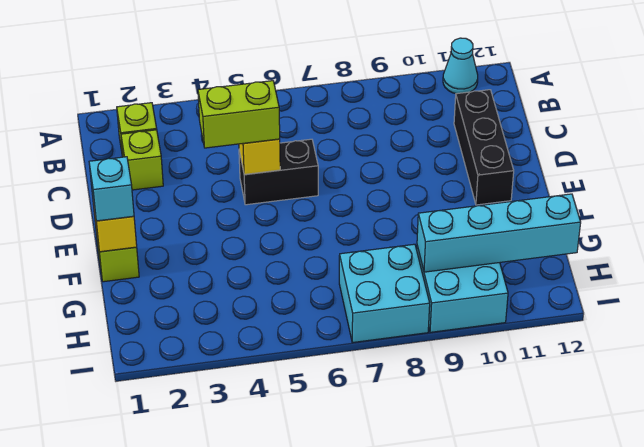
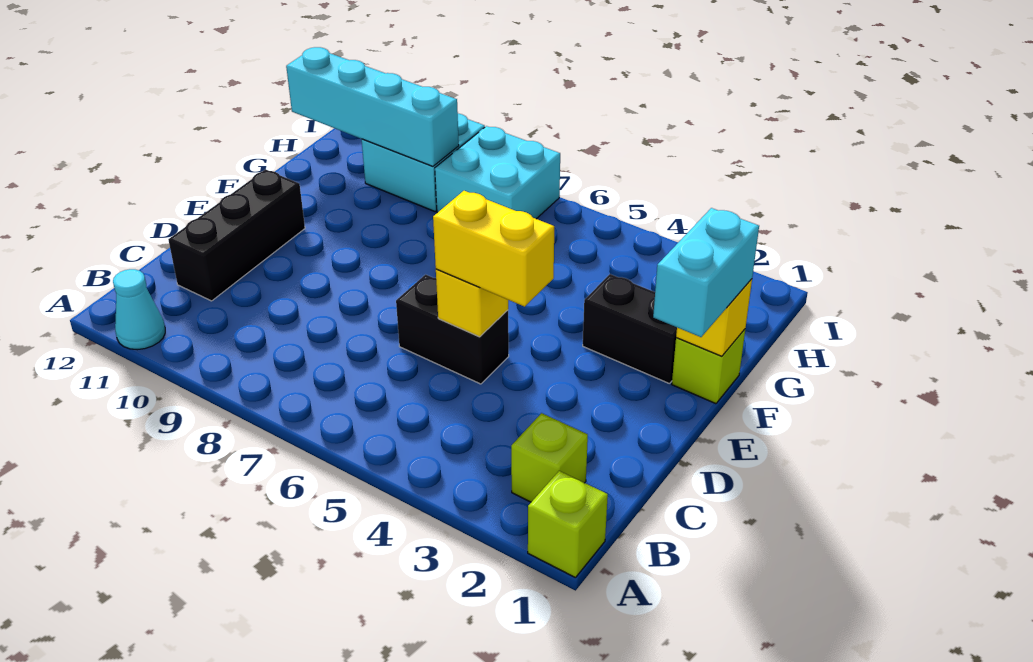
lime brick C2 level 1 -> lime brick A1 level 1
lime brick D4:D5 level 3 -> yellow brick D4:D5 level 3
cyan brick F1 level 3 -> cyan brick E1:F1 level 3
none -> black brick F2:F3 level 1

